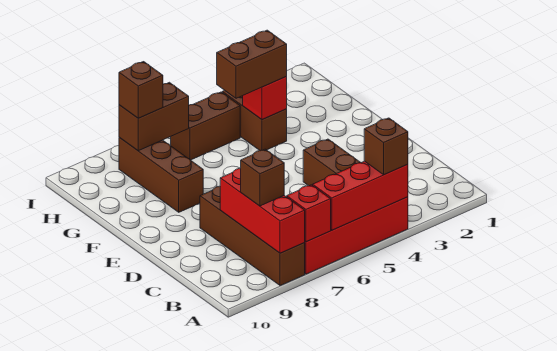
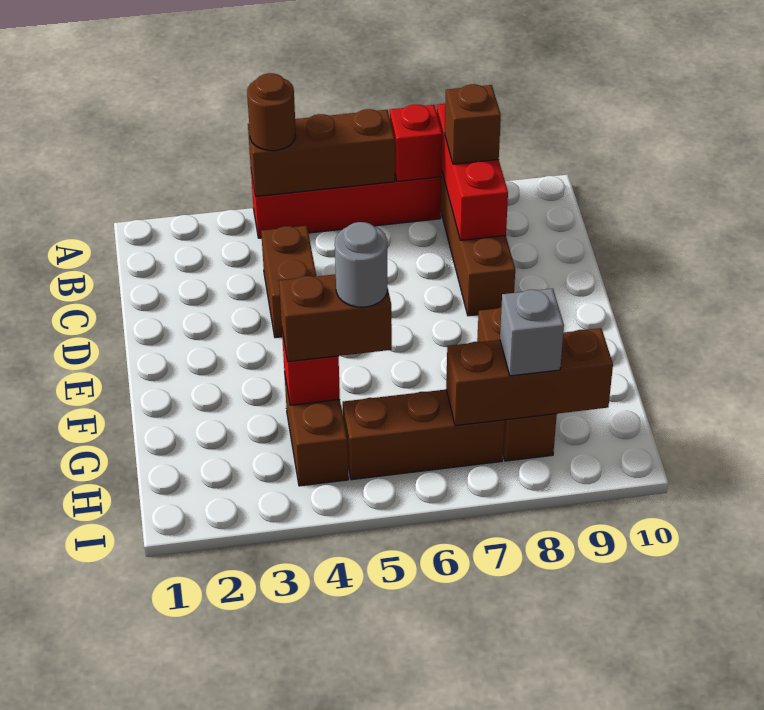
red brick A4:A6 level 2 -> brown brick A4:A6 level 2
brown brick A4 level 3 -> brown round brick A4 level 3
none -> grey round brick G5 level 4
brown brick H5:H6 level 1 -> brown brick H5:H7 level 1
brown brick H7:H8 level 2 -> brown brick H7:H9 level 2
brown brick H8 level 3 -> grey brick H8 level 3

